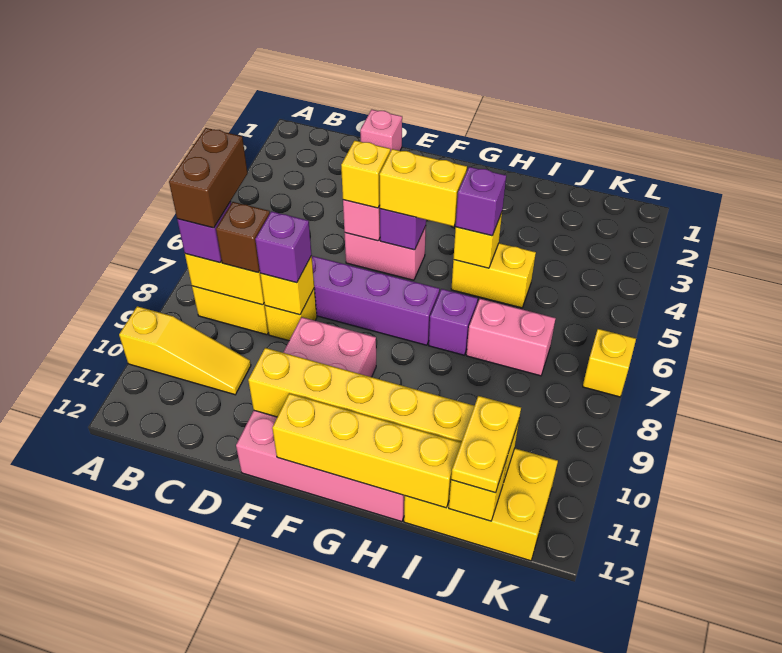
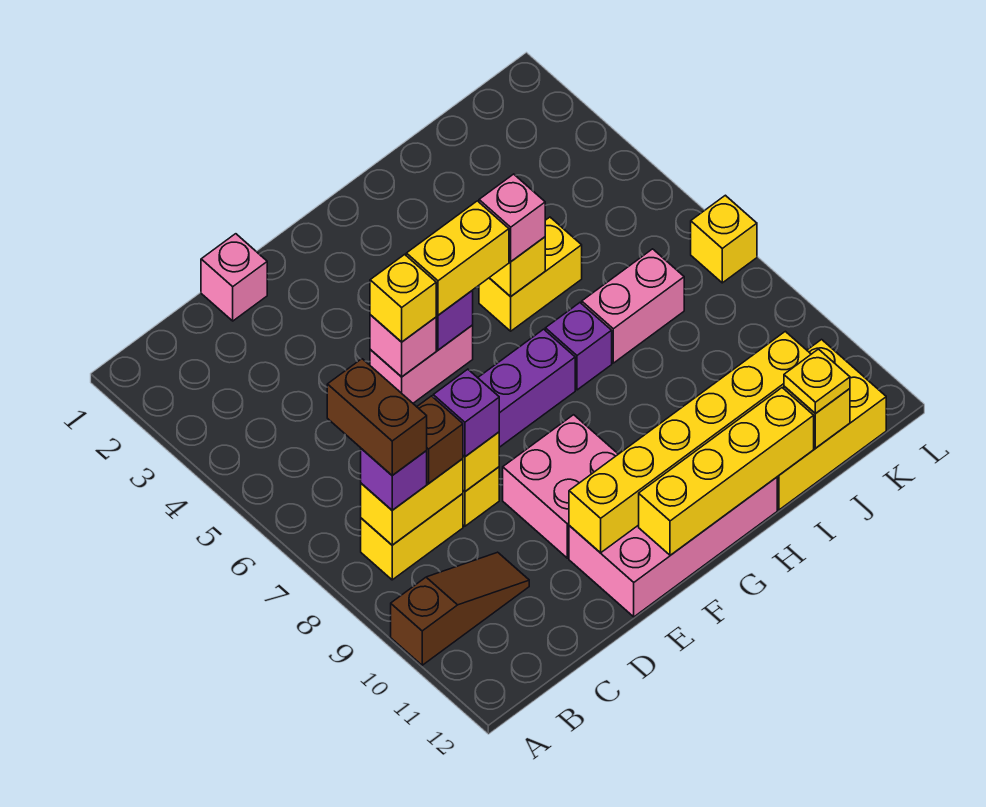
yellow slope A10:C10 level 1 top A -> brown slope A10:C10 level 1 top A
purple brick H5 level 3 -> pink brick H5 level 3
yellow plate J11:J12 level 3 -> yellow plate J12 level 3

